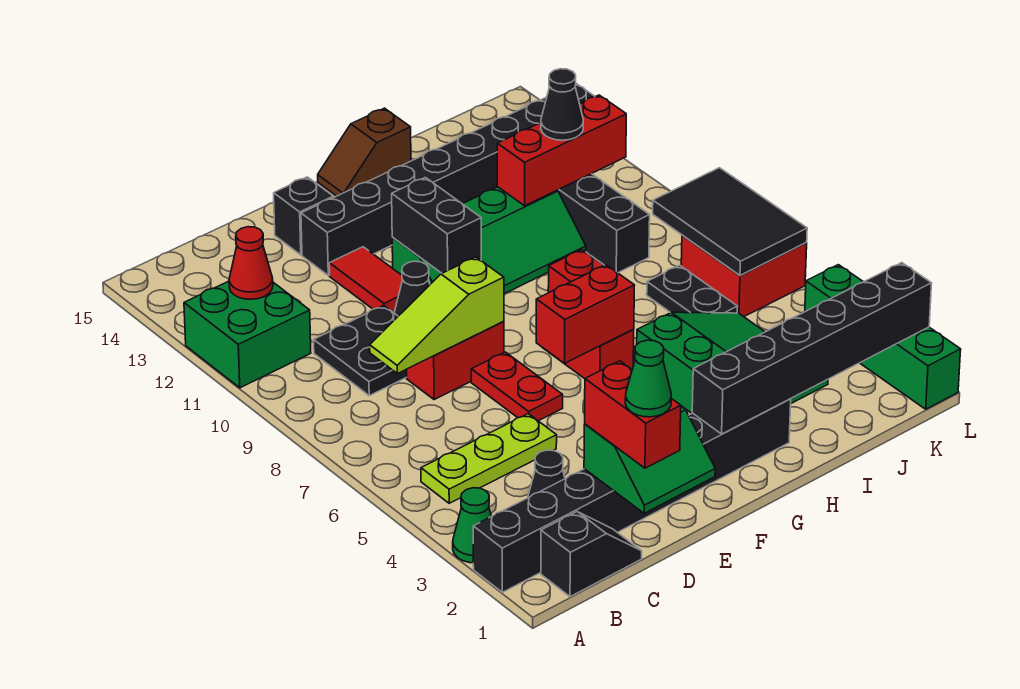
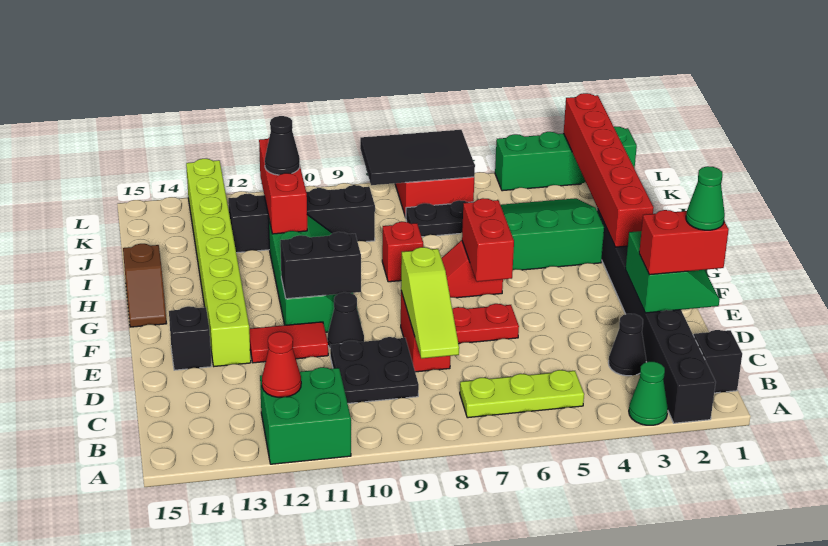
lime plate B5:D5 level 1 -> lime plate B5:B7 level 1
black brick E13:L13 level 1 -> lime brick E13:L13 level 1
black brick G2:L2 level 2 -> red brick G2:L2 level 2

